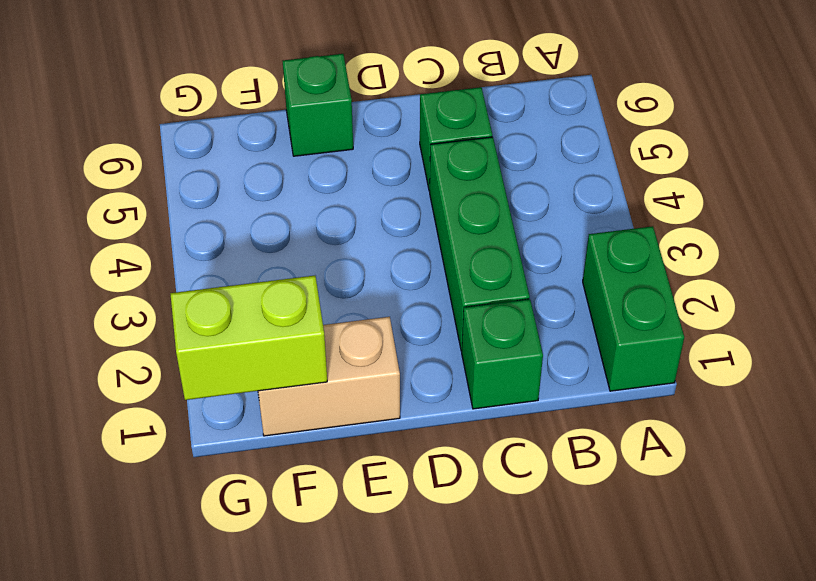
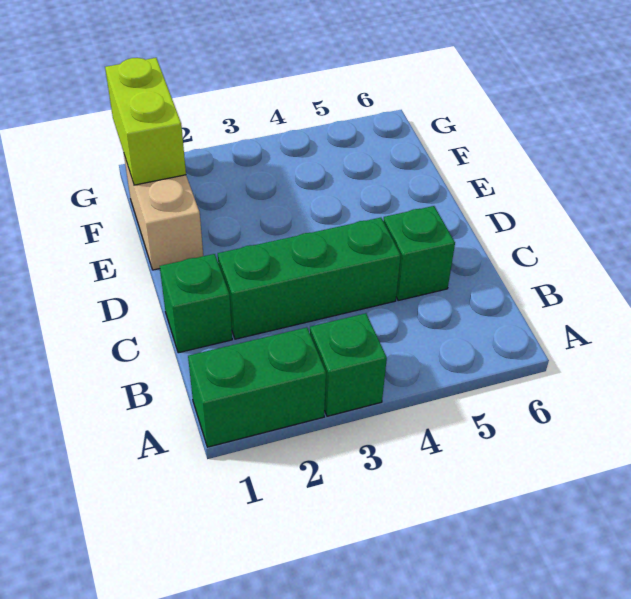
green brick E6 level 1 -> green brick A3 level 1

